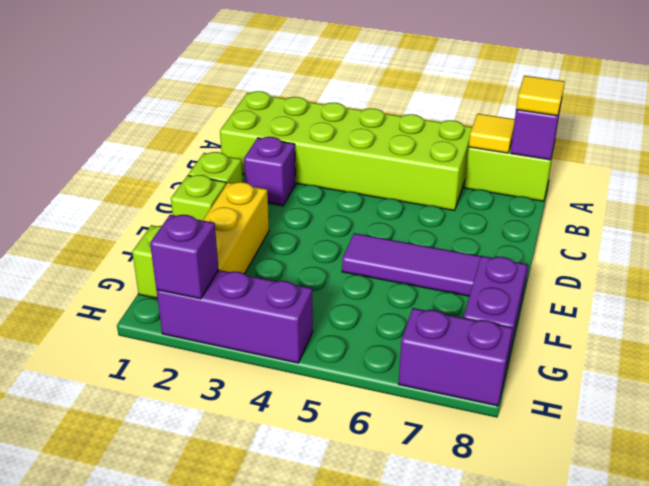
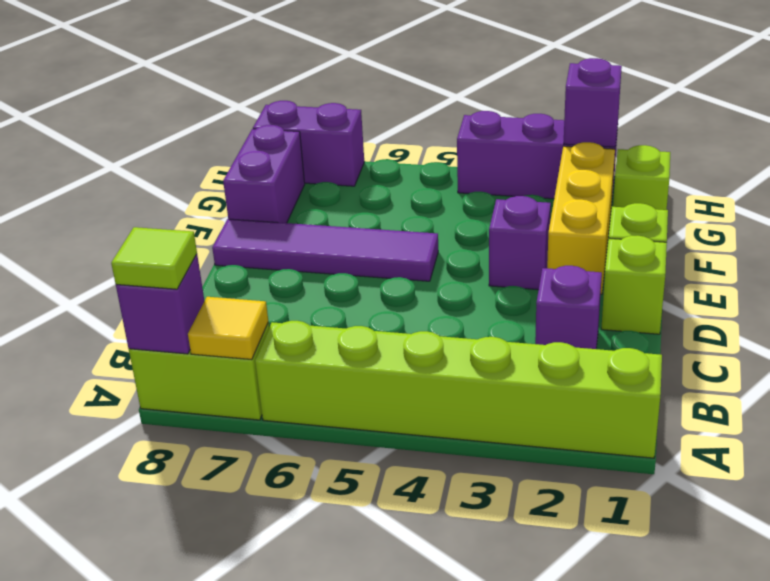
lime brick A1:B6 level 1 -> lime brick A1:A6 level 1
yellow tile A8 level 3 -> lime tile A8 level 3
none -> purple brick E3 level 1

